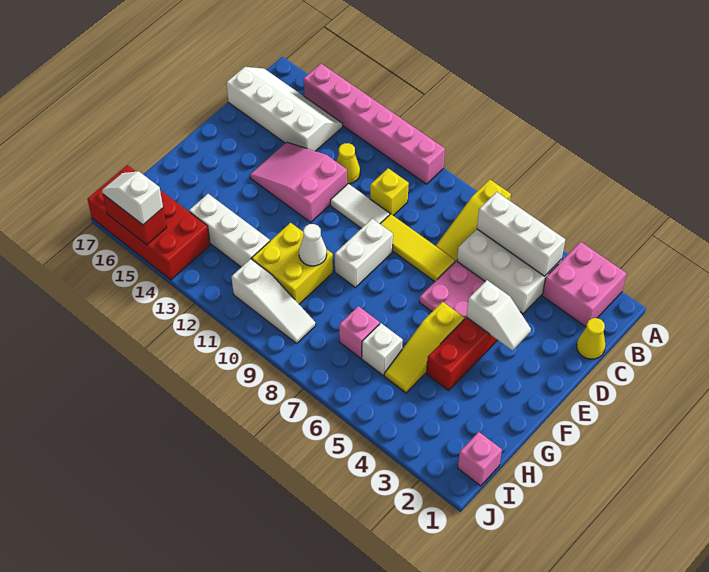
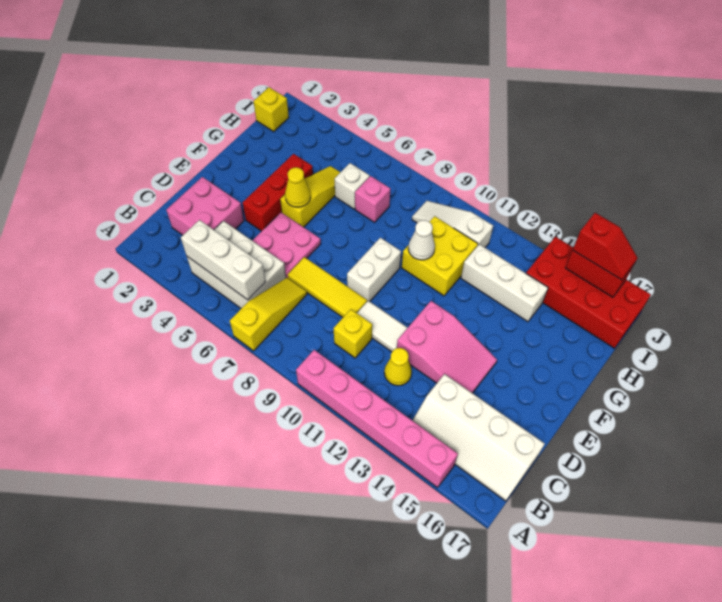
pink brick A2:B3 level 1 -> pink brick C2:D3 level 1
yellow cone C1 level 1 -> yellow cone F5 level 2
white slope E3:E4 level 2 top 4 -> none
pink brick I1 level 1 -> yellow brick I1 level 1
white slope J15:J16 level 3 top 15 -> red slope J15:J16 level 3 top 15

